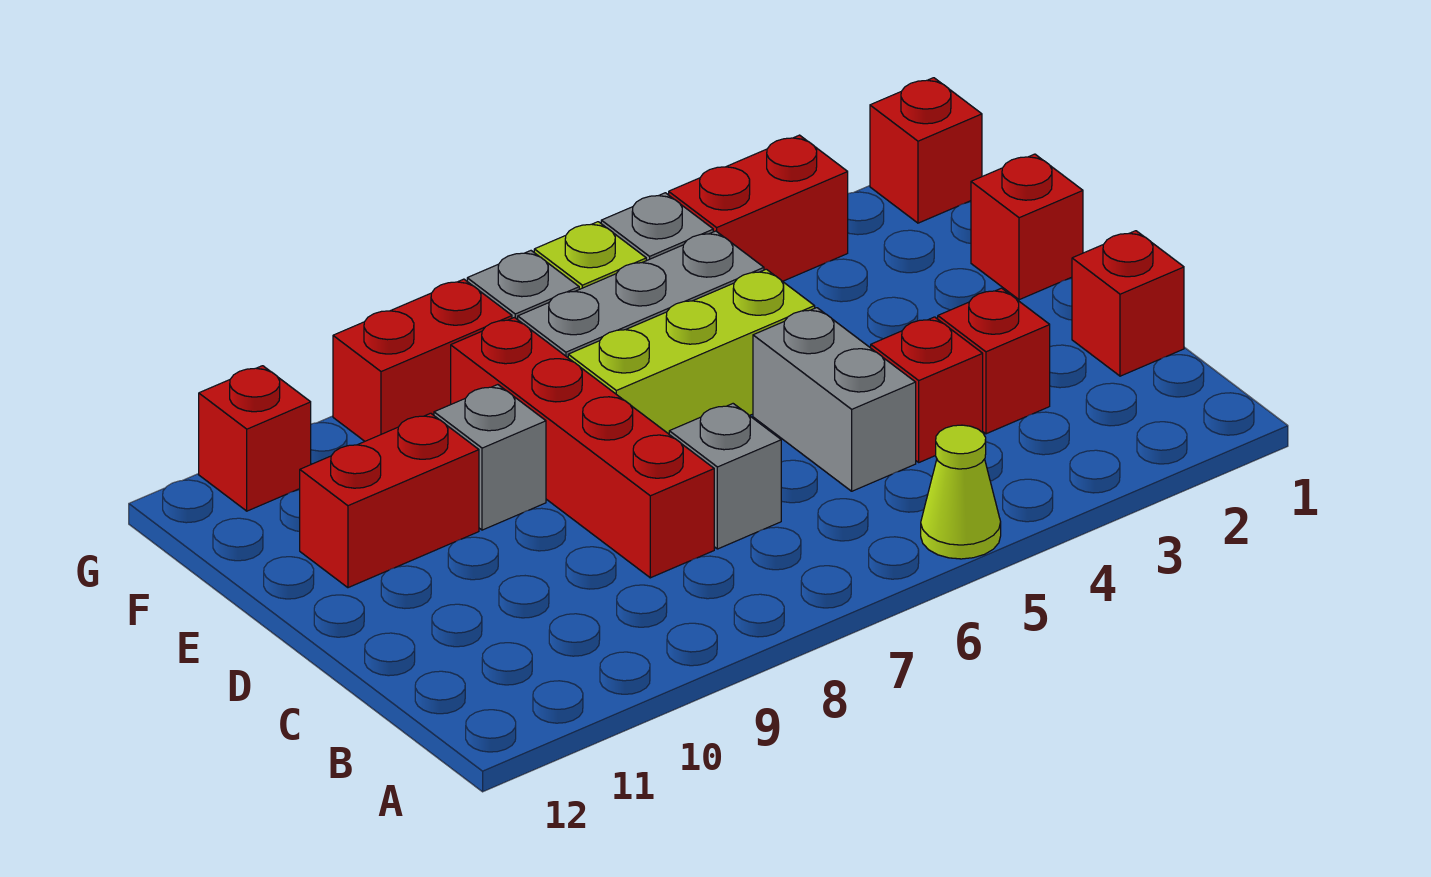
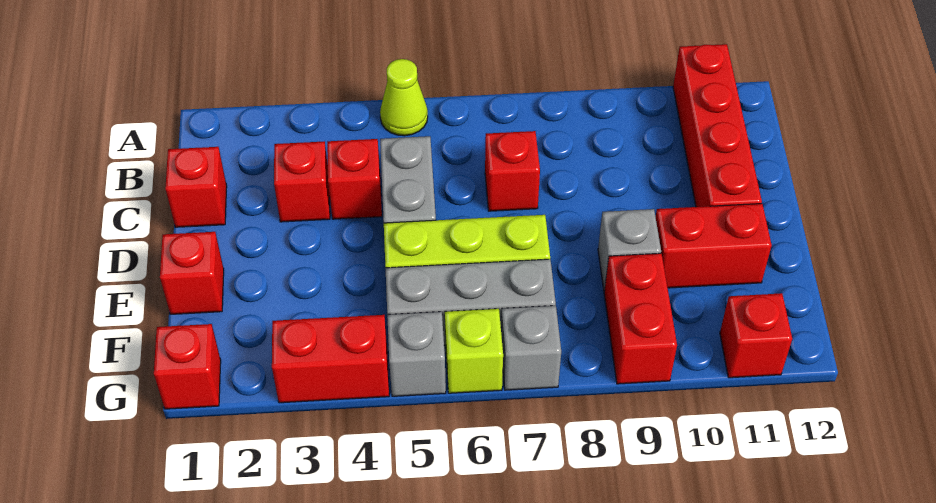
grey brick C7 level 1 -> red brick C7 level 1
red brick C8:F8 level 1 -> red brick A11:D11 level 1
red brick G8:G9 level 1 -> red brick F9:G9 level 1

